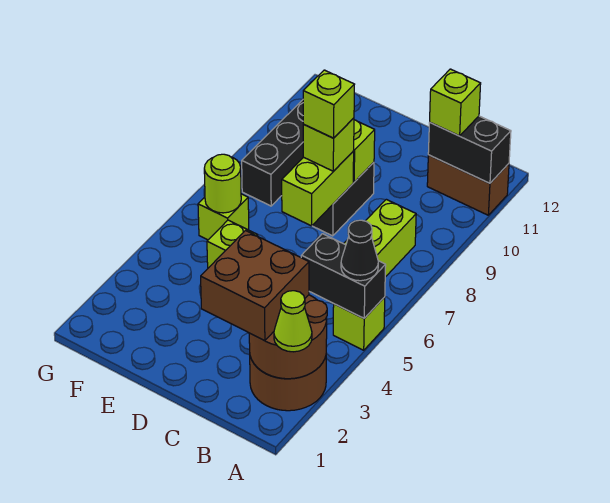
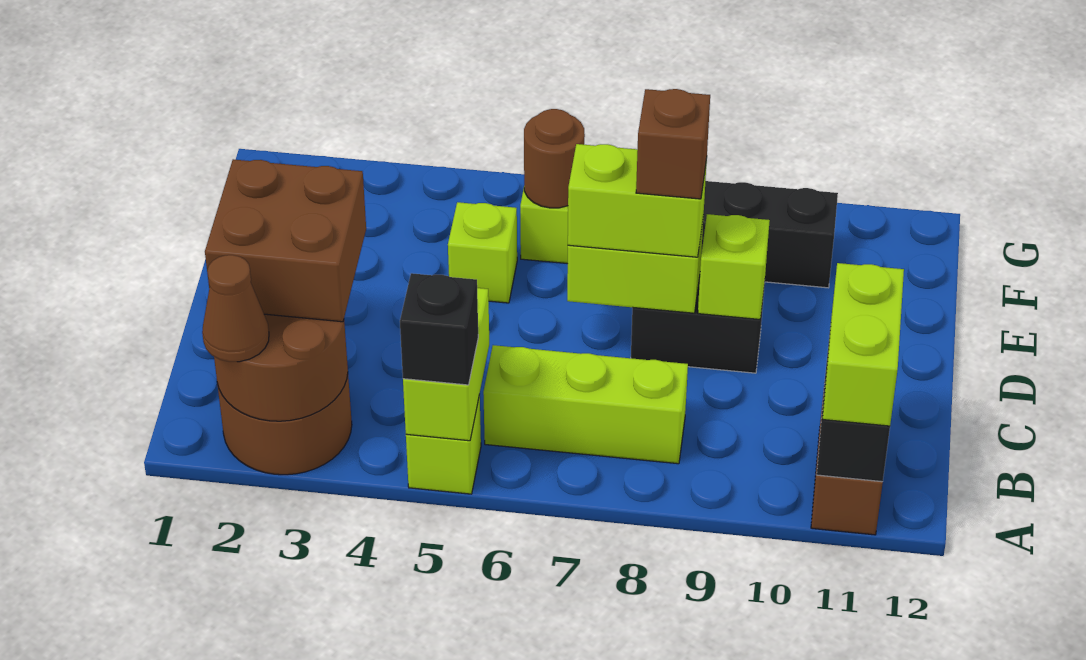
lime cone A2 level 3 -> brown cone A2 level 3
black brick A5:B5 level 2 -> lime brick A5:B5 level 2
black cone A5 level 3 -> black brick A5 level 3
lime brick B11 level 3 -> lime brick A11:B11 level 3
lime brick D8 level 3 -> lime brick D7:D8 level 3
lime brick D8 level 4 -> brown brick D8 level 4
lime round brick F6 level 2 -> brown round brick F6 level 2

